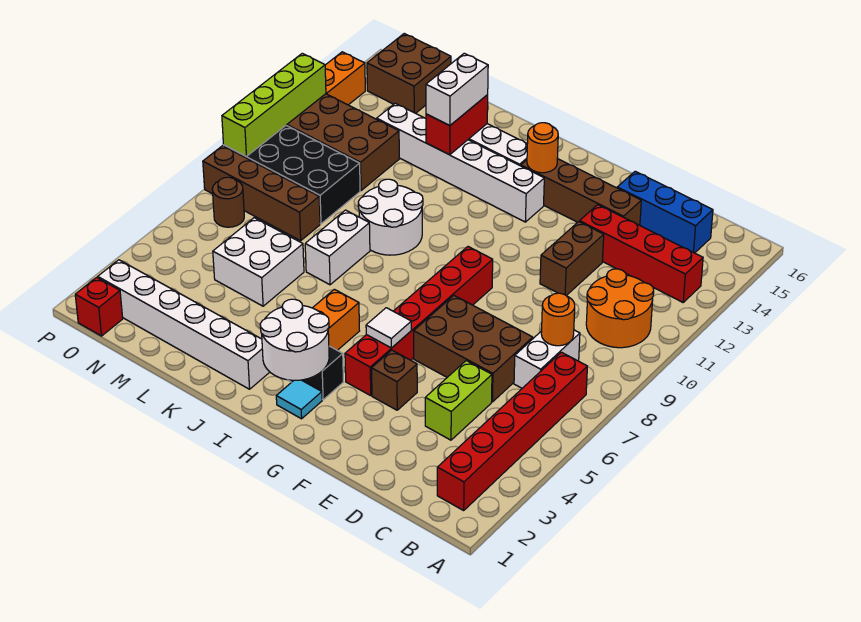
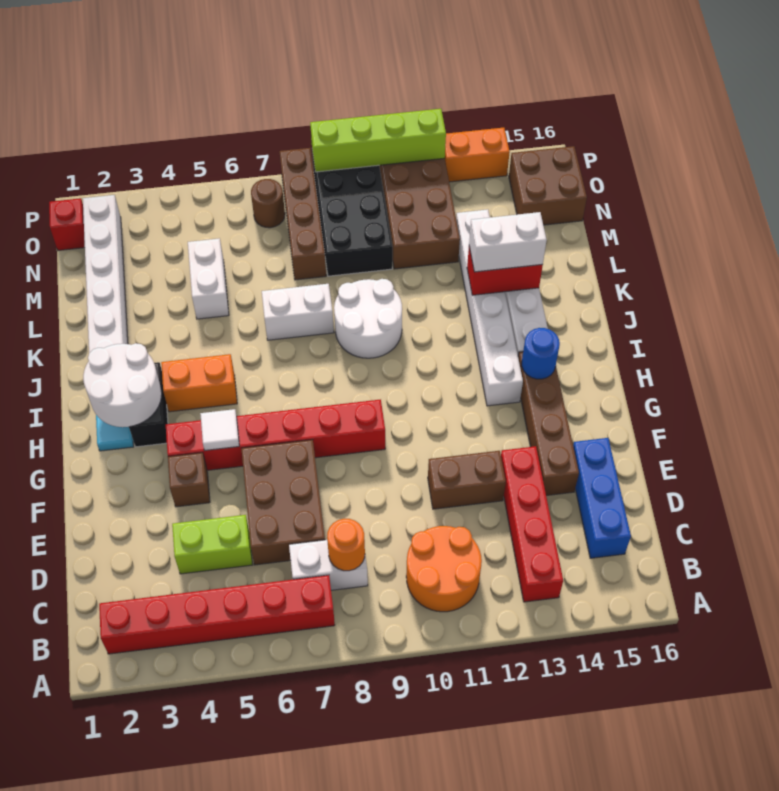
orange round brick H14 level 2 -> blue round brick H14 level 2
white brick L5:M6 level 1 -> white brick L5:M5 level 1

